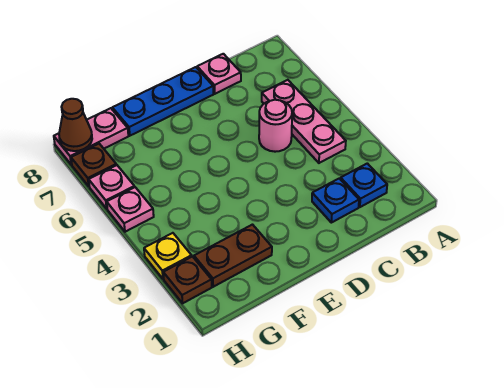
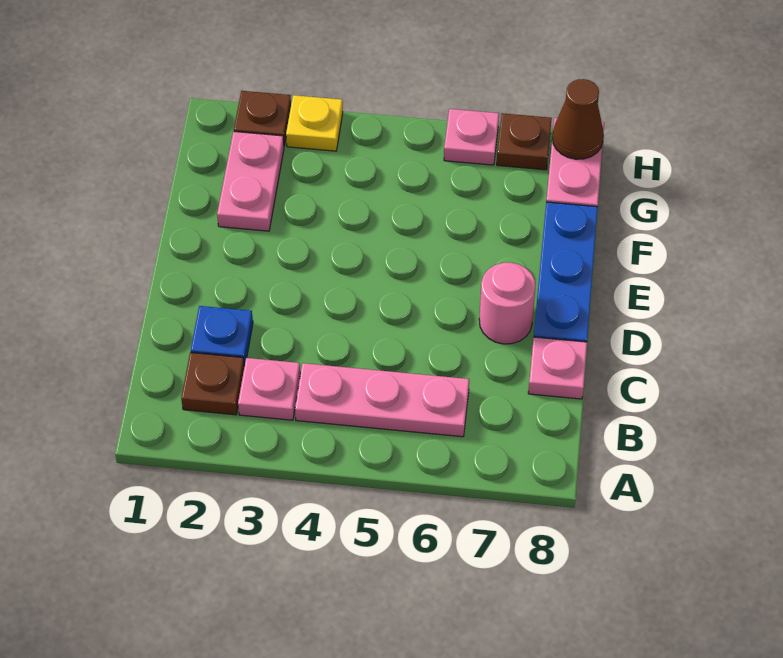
blue plate B2 level 1 -> brown plate B2 level 1
pink round brick C5 level 1 -> pink round brick D7 level 1
brown plate F2:G2 level 1 -> pink plate F2:G2 level 1
pink plate H5 level 1 -> pink plate B3 level 1

